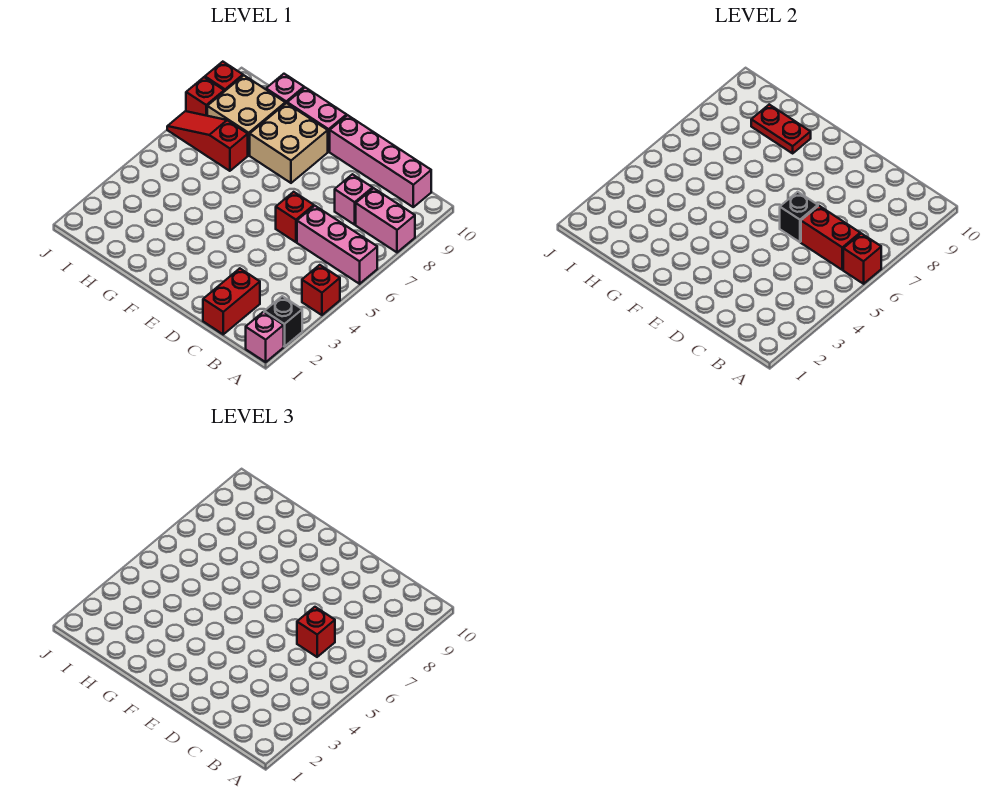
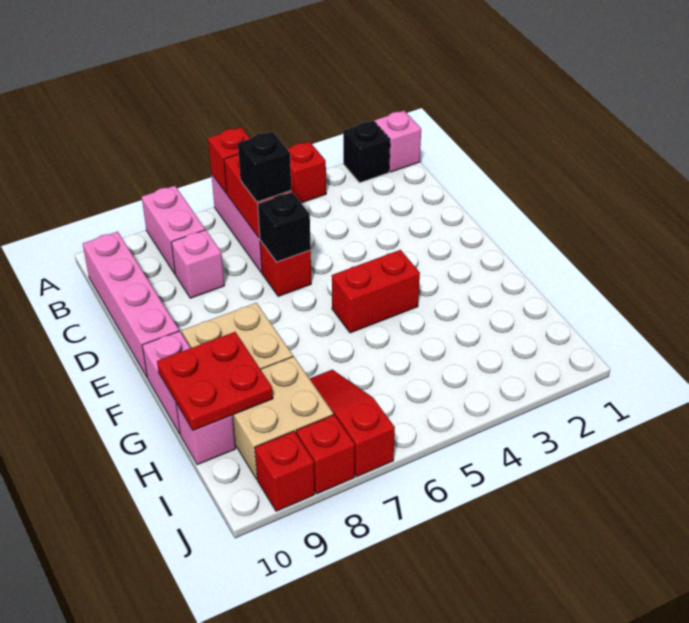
red brick C1:C2 level 1 -> red brick F4:F5 level 1
red brick C6 level 3 -> black brick C6 level 3
red plate G9:H9 level 2 -> red plate G9:H10 level 2
red slope H7:J7 level 1 top H -> red slope H7:J7 level 1 top J

